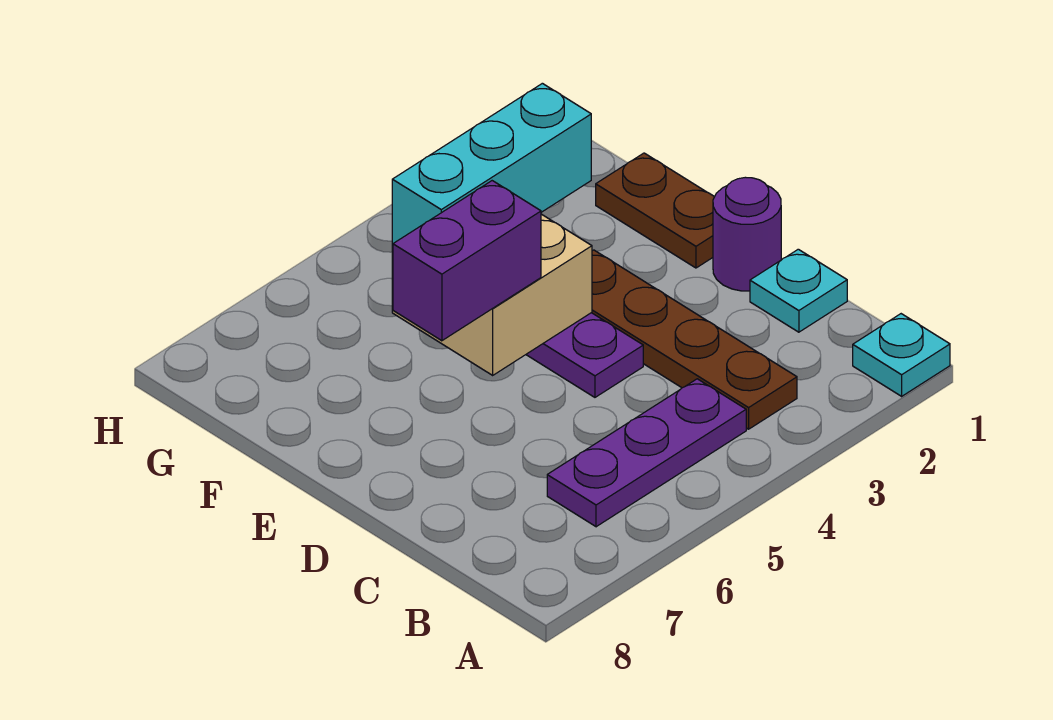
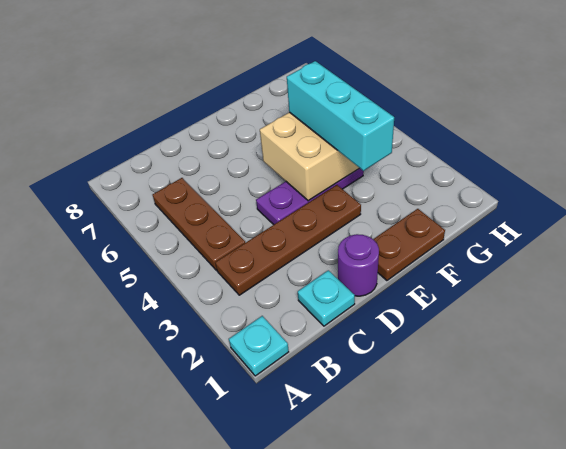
purple plate B4:B6 level 1 -> brown plate B4:B6 level 1
purple brick E5:E6 level 3 -> none

